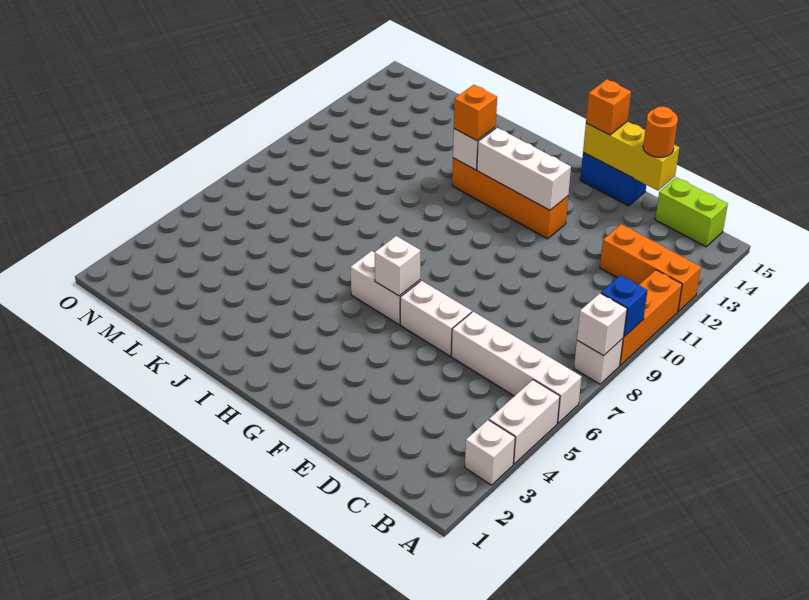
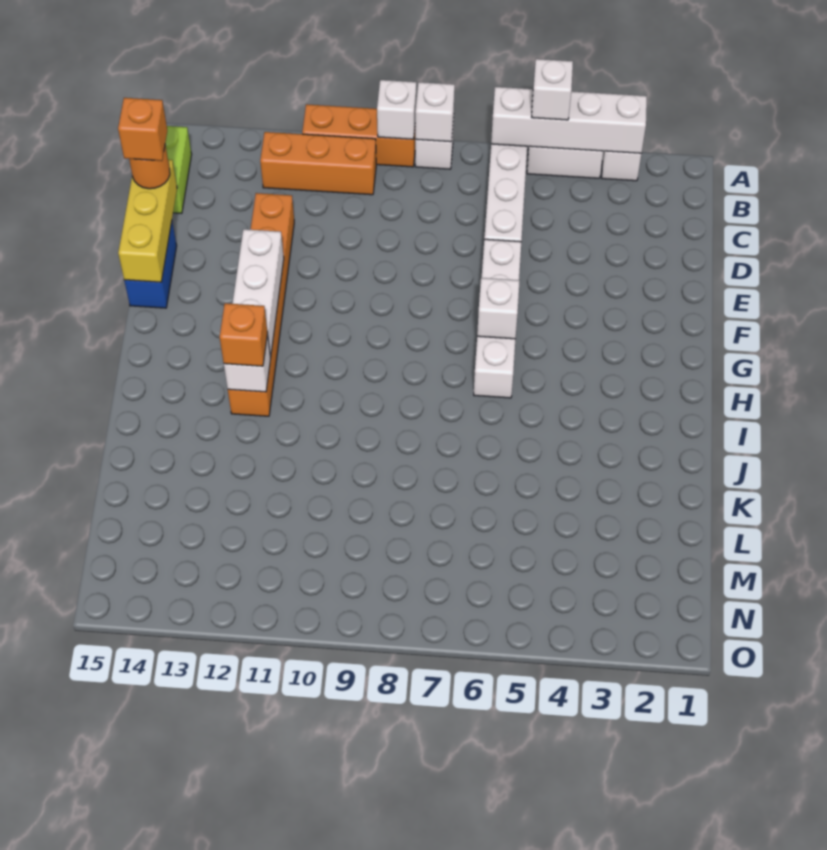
none -> white brick A3:A6 level 2
none -> white brick A5 level 3
blue brick A9 level 2 -> white brick A9 level 2
orange brick A12:C12 level 1 -> orange brick B10:B12 level 1
orange brick F12:I12 level 1 -> orange brick D12:I12 level 1
orange brick F15 level 3 -> orange brick D15 level 4

